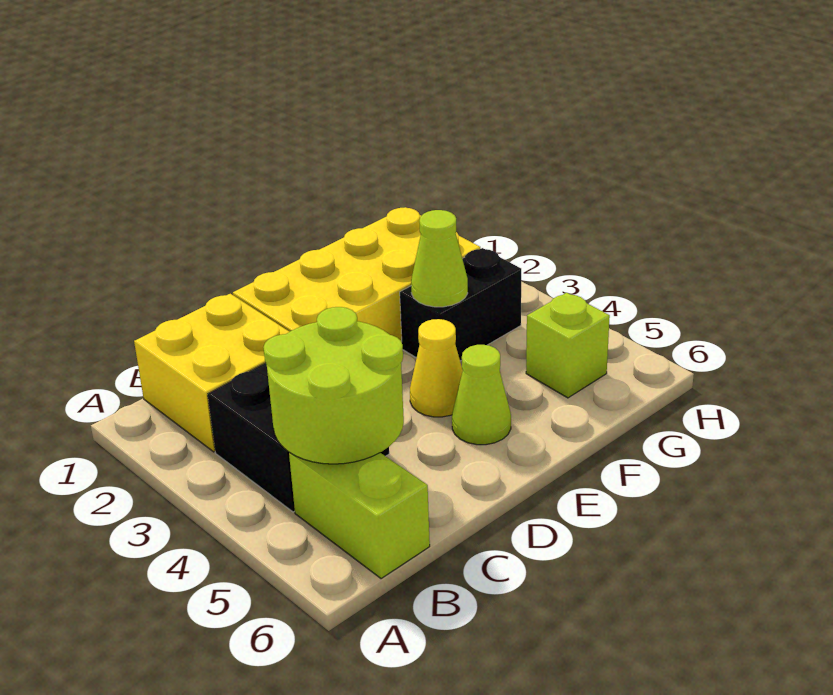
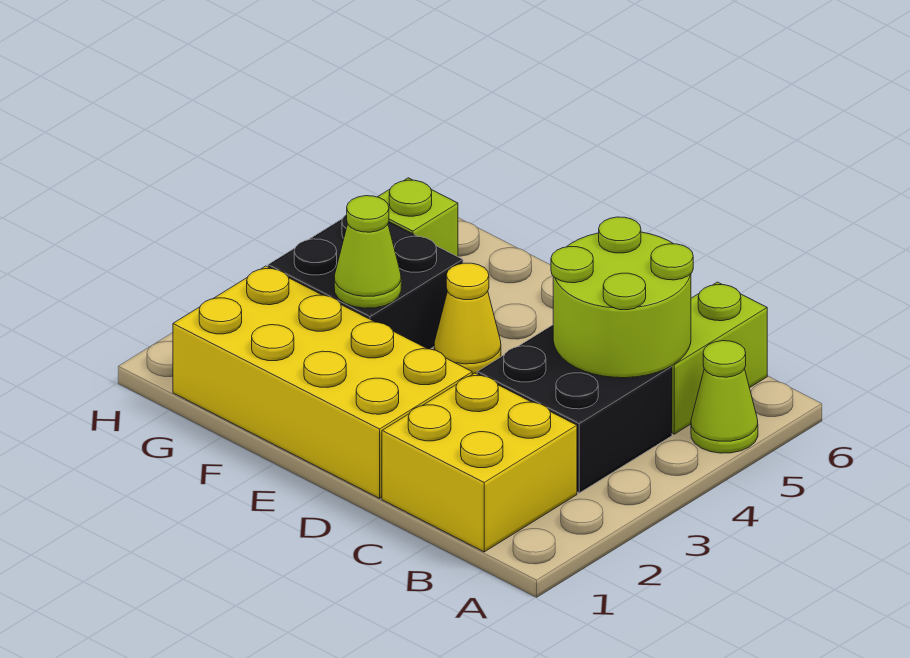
lime cone E5 level 1 -> lime cone A5 level 1
black brick F3:G3 level 1 -> black brick F3:G4 level 1

